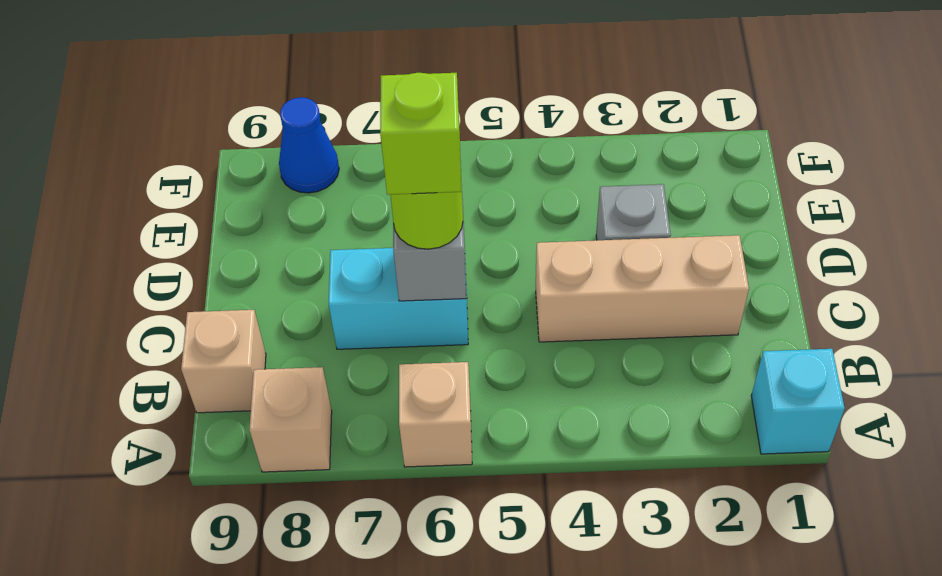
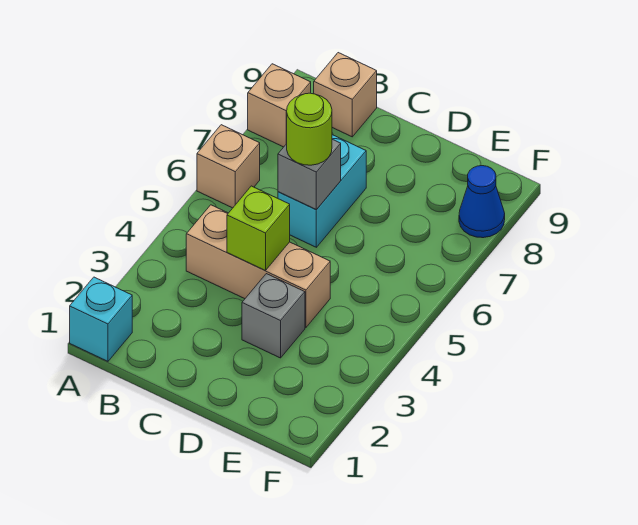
tan brick C2:C4 level 1 -> tan brick B4:D4 level 1
lime brick C6 level 4 -> lime brick C4 level 2

